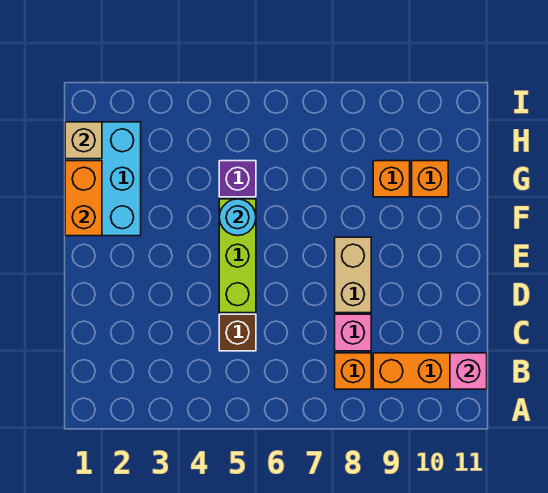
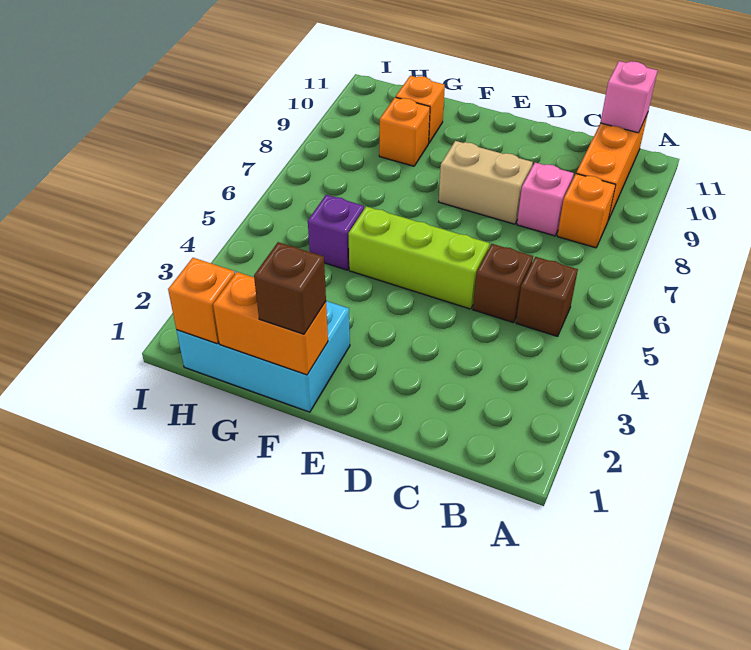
none -> brown brick B5 level 1
none -> brown brick F1 level 3
cyan round brick F5 level 2 -> none
tan brick H1 level 2 -> orange brick H1 level 2

